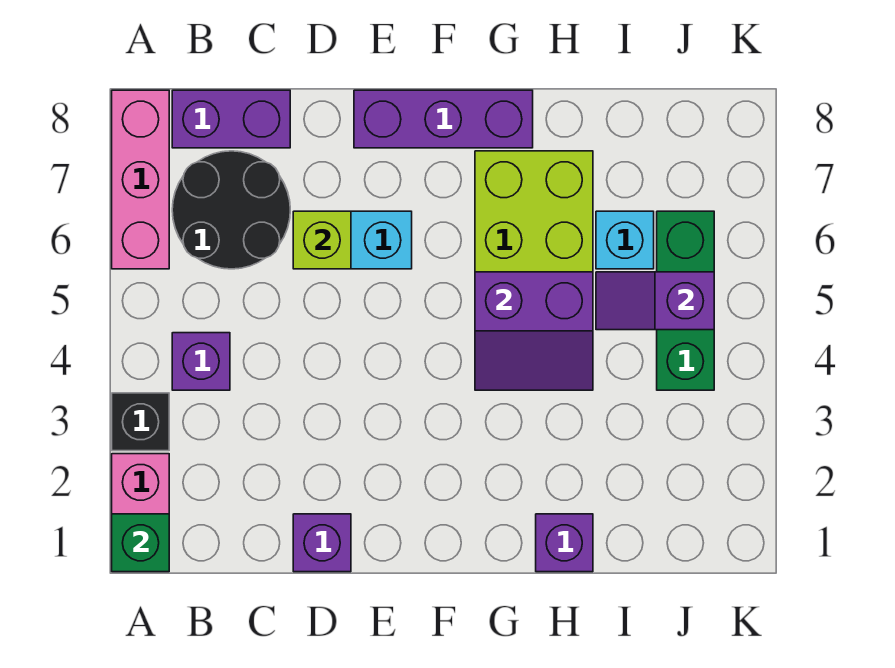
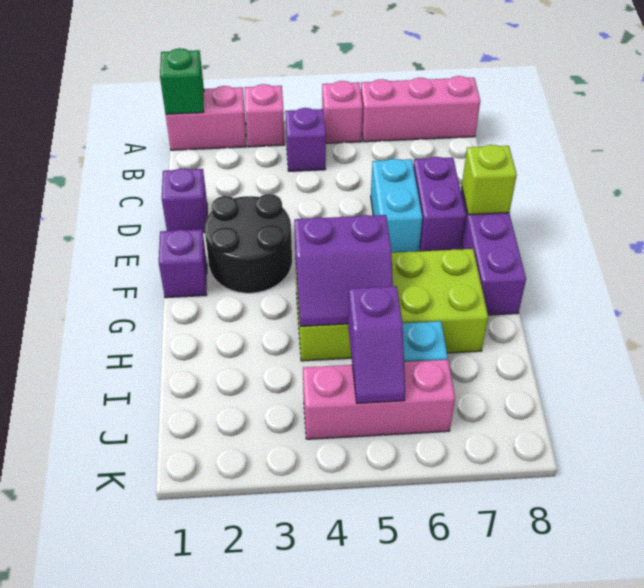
black brick A3 level 1 -> pink brick A3 level 1
none -> pink brick A5 level 1
black round brick B6:C7 level 1 -> black round brick E2:F3 level 1
purple brick B8:C8 level 1 -> purple brick D7:E7 level 1
lime brick D6 level 2 -> lime brick E8 level 2
purple slope G4:H5 level 2 top 5 -> purple slope G4:H5 level 2 top G
purple brick H1 level 1 -> purple brick F1 level 1
purple slope I5:J5 level 2 top J -> purple slope I5:J5 level 2 top I
green brick J4:J6 level 1 -> pink brick J4:J6 level 1

